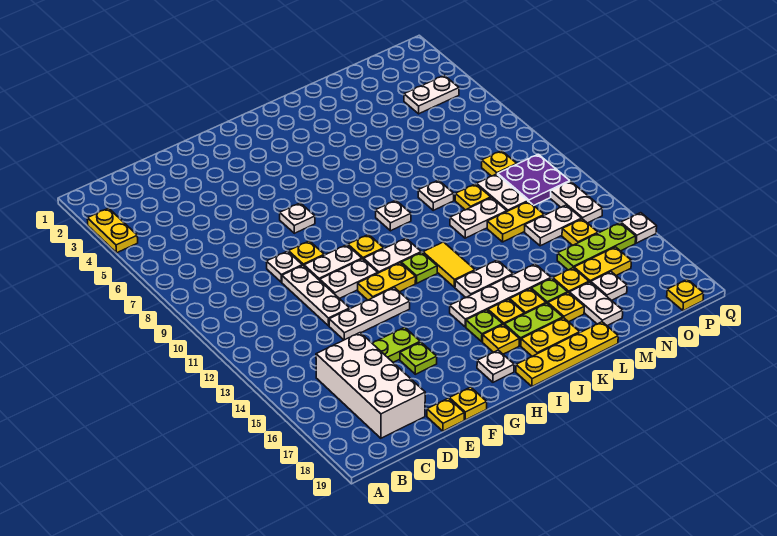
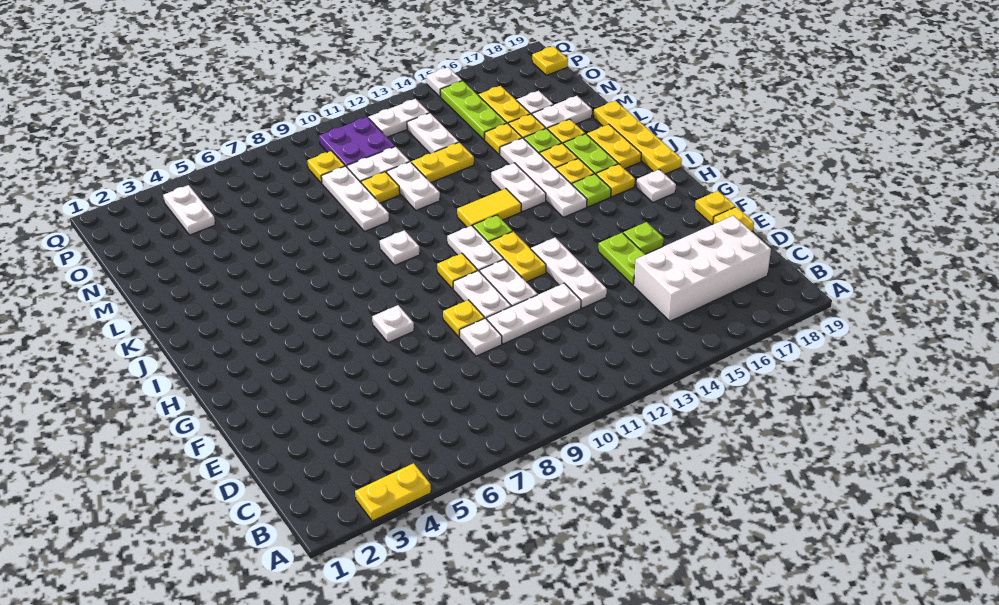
white plate L9 level 1 -> white plate L9:N9 level 1
yellow plate M12:N12 level 1 -> yellow plate M12:M13 level 1
yellow plate O14 level 1 -> yellow plate M15 level 1

